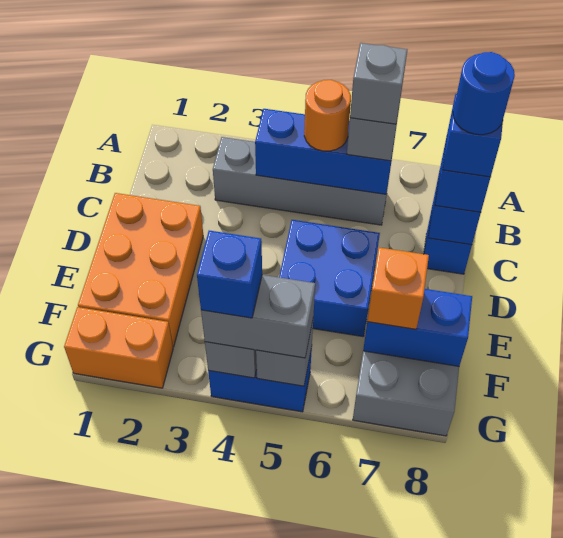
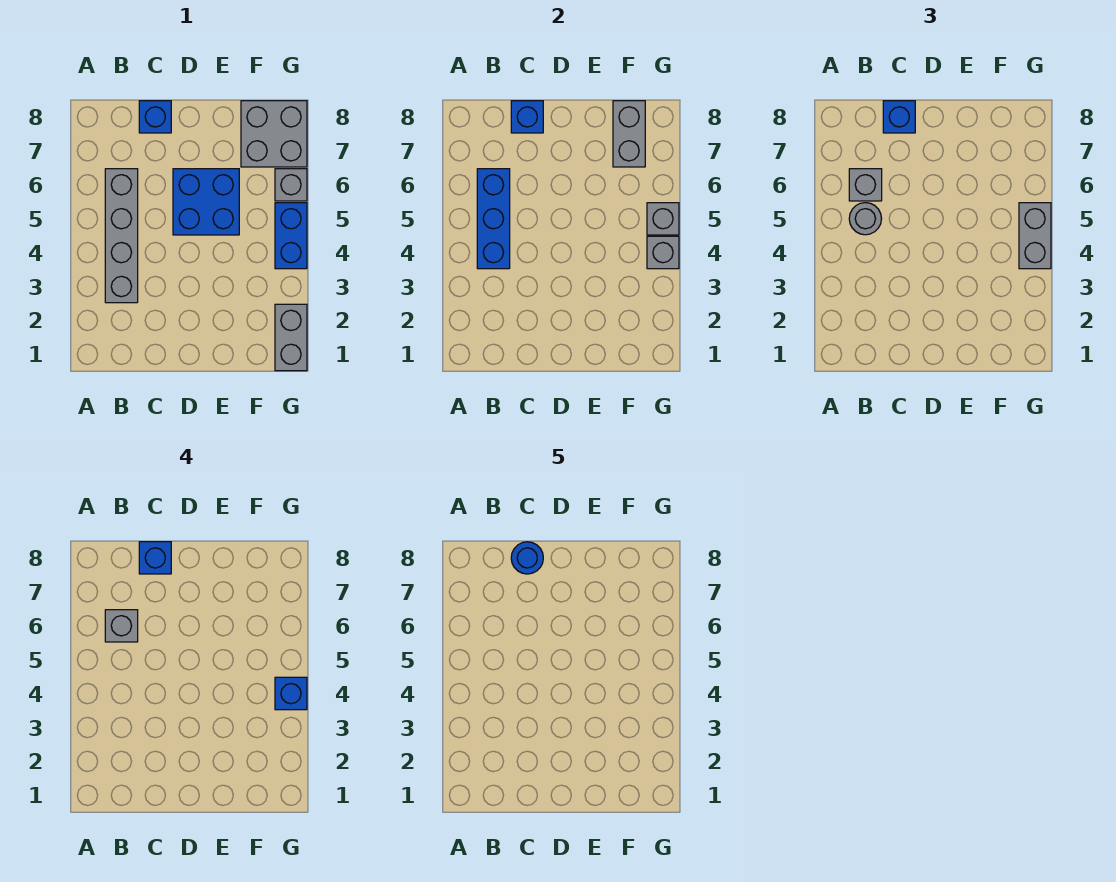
orange round brick B5 level 3 -> grey round brick B5 level 3
orange brick D1:F2 level 1 -> none
blue brick F7:F8 level 2 -> grey brick F7:F8 level 2
orange brick F7 level 3 -> none
orange brick G1:G2 level 1 -> grey brick G1:G2 level 1
none -> grey brick G6 level 1

